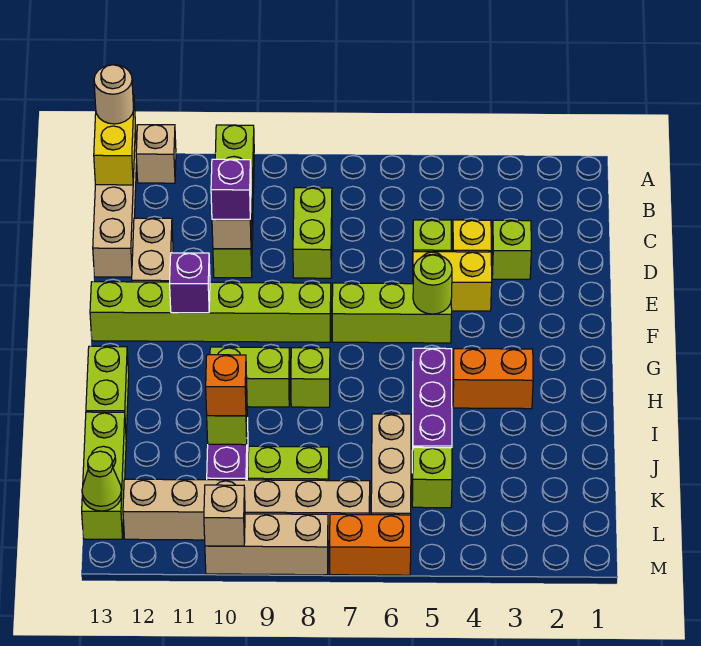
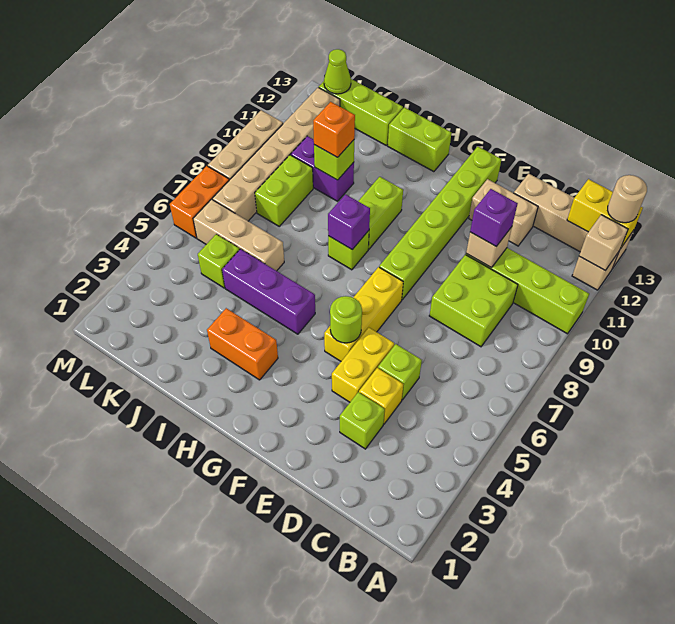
lime brick C8:D8 level 1 -> lime brick C8:D9 level 1
lime brick F5:F7 level 1 -> yellow brick F5:F7 level 1
purple brick F11 level 2 -> purple brick H8 level 2
orange brick H3:H4 level 1 -> orange brick H3:I3 level 1
tan brick M10 level 2 -> tan brick A12 level 2

